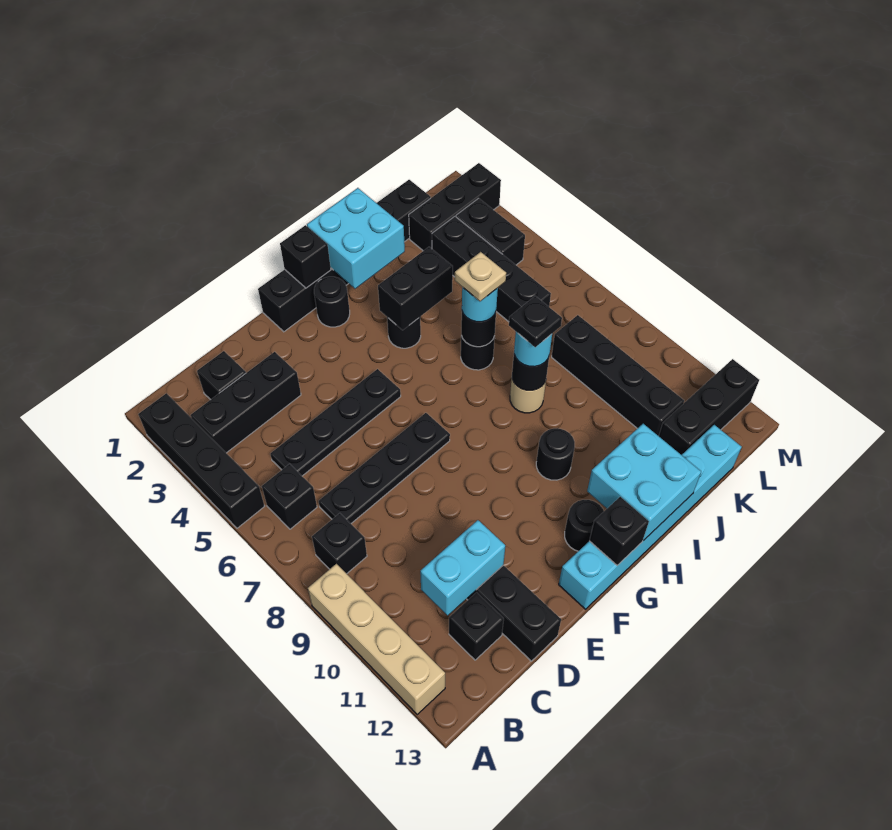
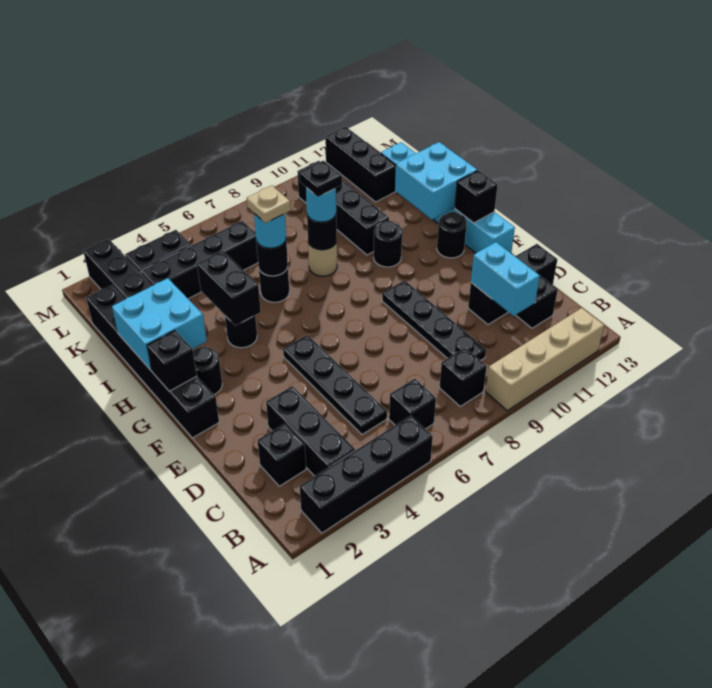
black plate C7:F7 level 1 -> black plate C9:F9 level 1
black brick K8:K11 level 1 -> black brick I10:L10 level 1

